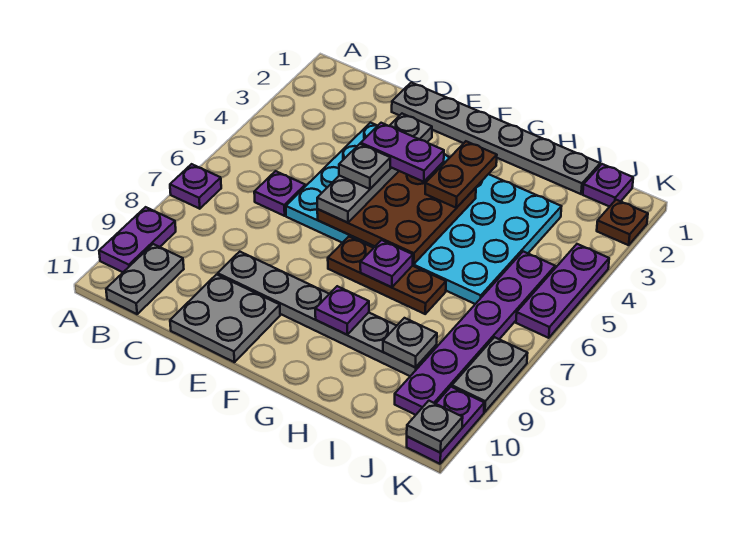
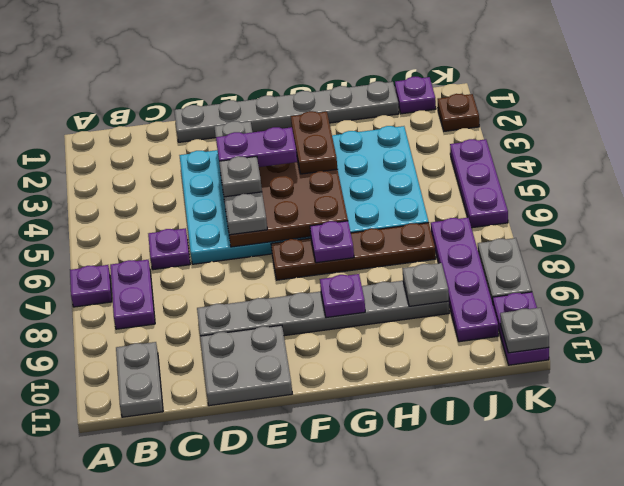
purple plate A9:A10 level 1 -> purple plate B7:B8 level 1
brown plate F7:H7 level 1 -> brown plate F7:I7 level 1
purple plate J5:J10 level 1 -> purple plate J7:J10 level 1

